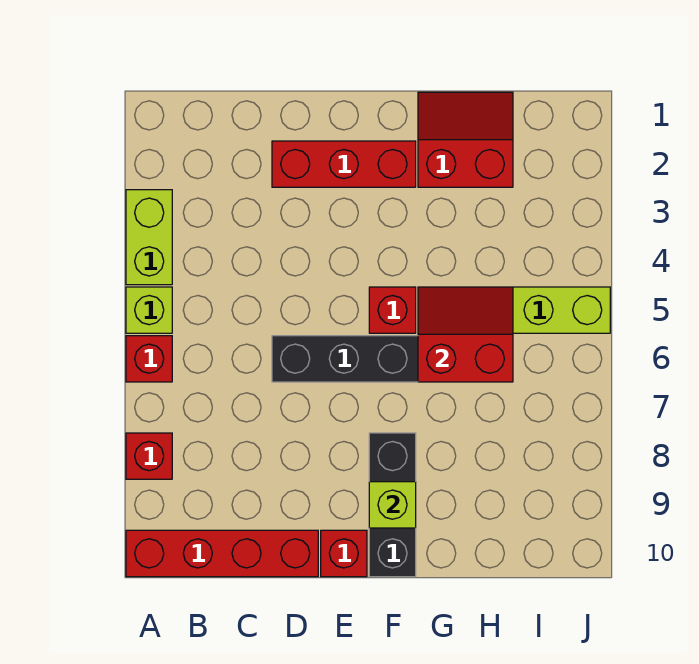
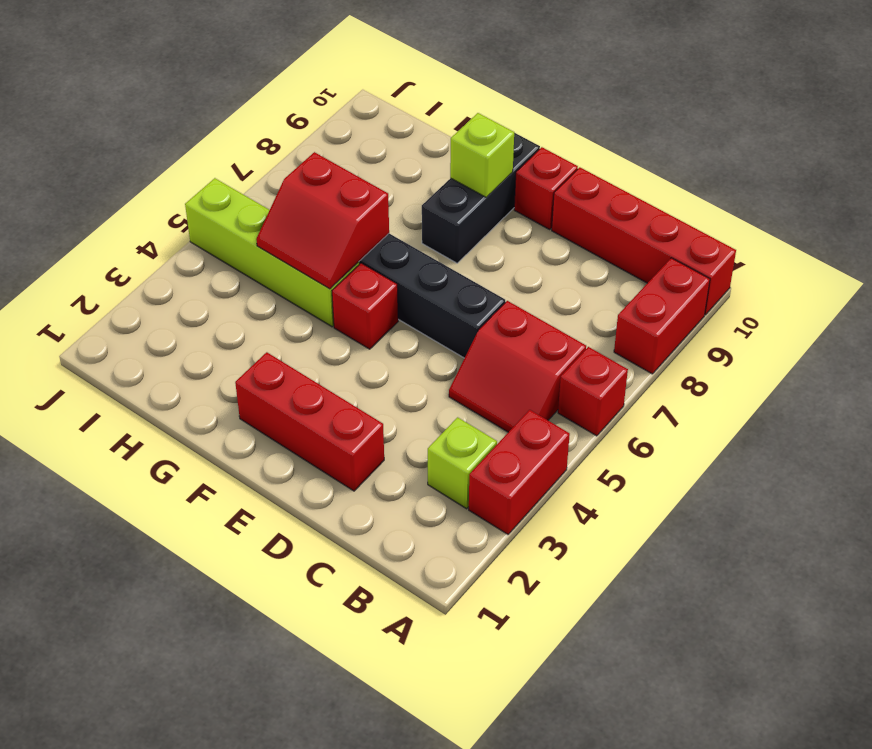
lime brick A3:A4 level 1 -> red brick A3:A4 level 1
lime brick A5 level 1 -> lime brick B3 level 1
red brick A8 level 1 -> red brick A8:A9 level 1
red slope G1:H2 level 1 top 2 -> red slope B5:C6 level 1 top 6

